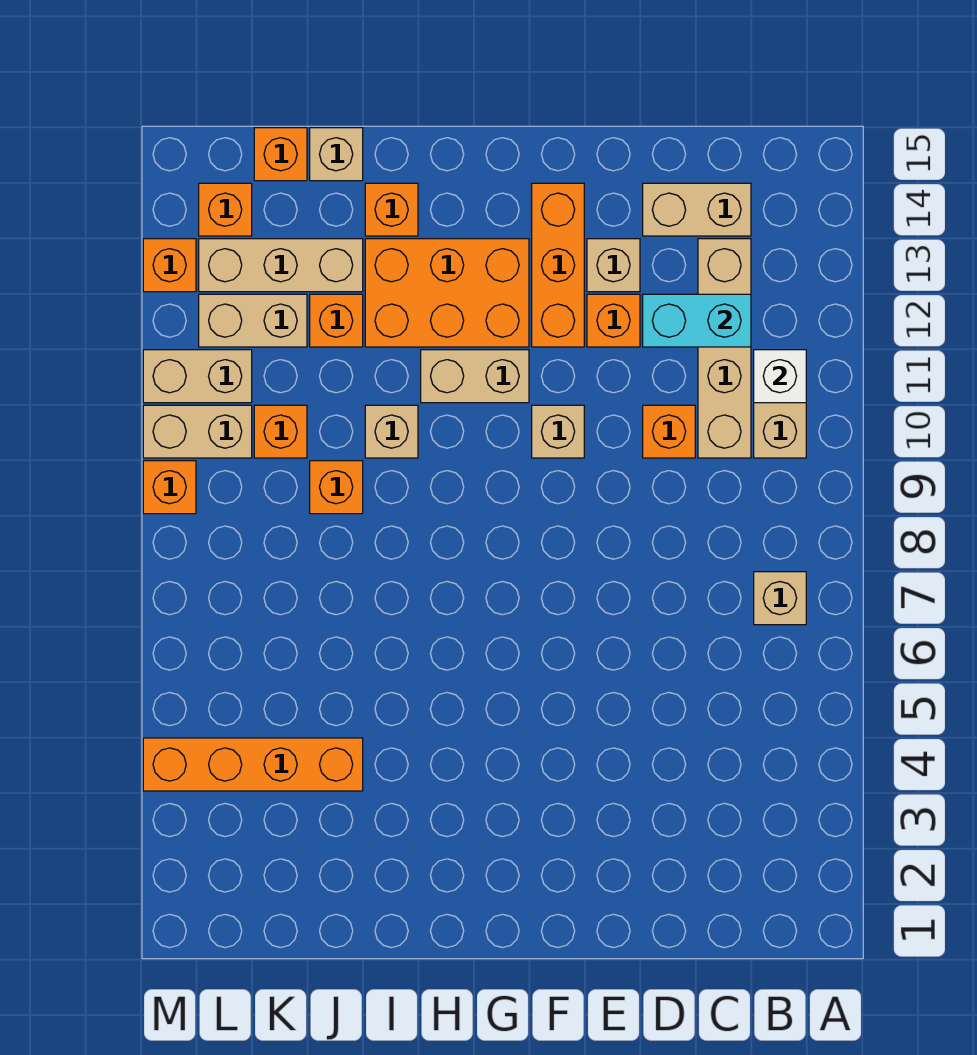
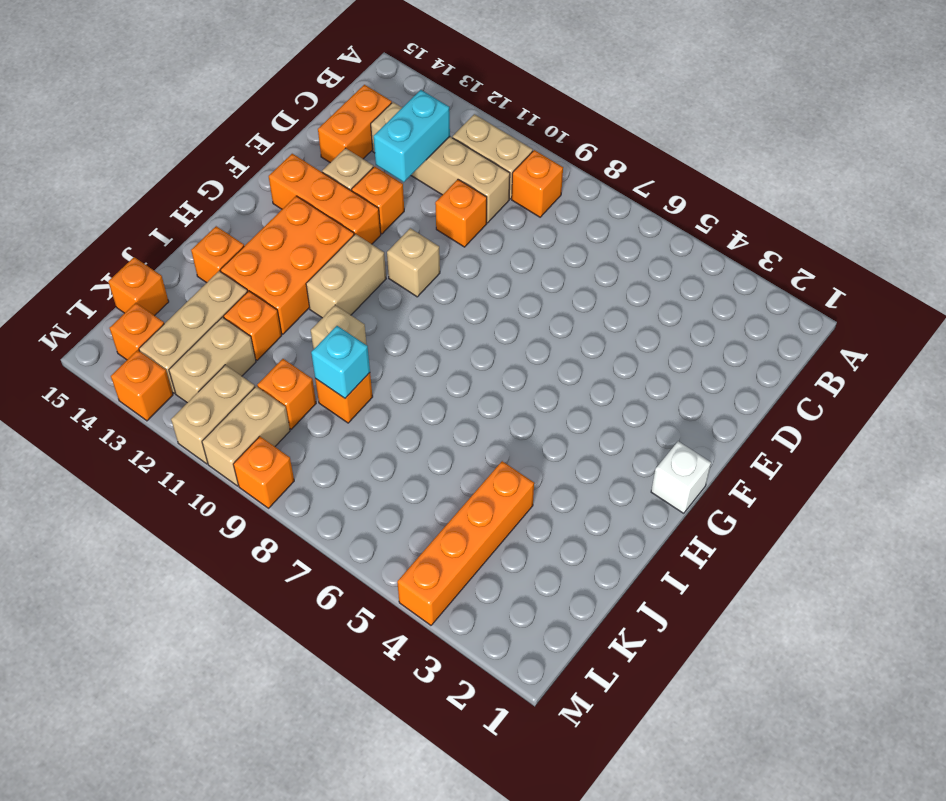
tan brick B7 level 1 -> none
none -> orange brick B9 level 1
white brick B11 level 2 -> white brick G1 level 1
tan brick C14:D14 level 1 -> orange brick C14:D14 level 1
none -> cyan brick J9 level 2
tan brick J15 level 1 -> none

